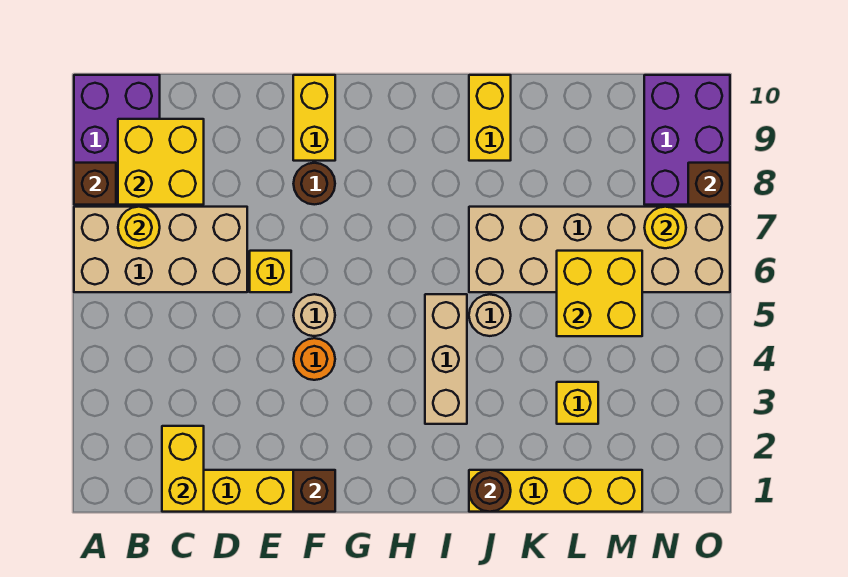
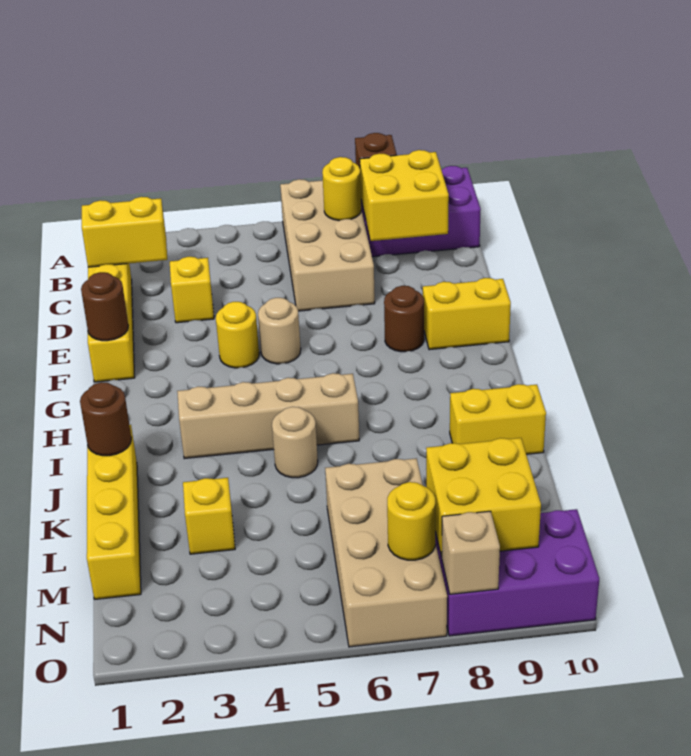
yellow brick E6 level 1 -> yellow brick D3 level 1
brown brick F1 level 2 -> brown round brick F1 level 2
orange round brick F4 level 1 -> yellow round brick F4 level 1
tan brick I3:I5 level 1 -> tan brick I3:I6 level 1
tan brick J6:O7 level 1 -> tan brick L6:O7 level 1
yellow brick L5:M6 level 2 -> yellow brick M8:N9 level 2
brown brick O8 level 2 -> tan brick O8 level 2

